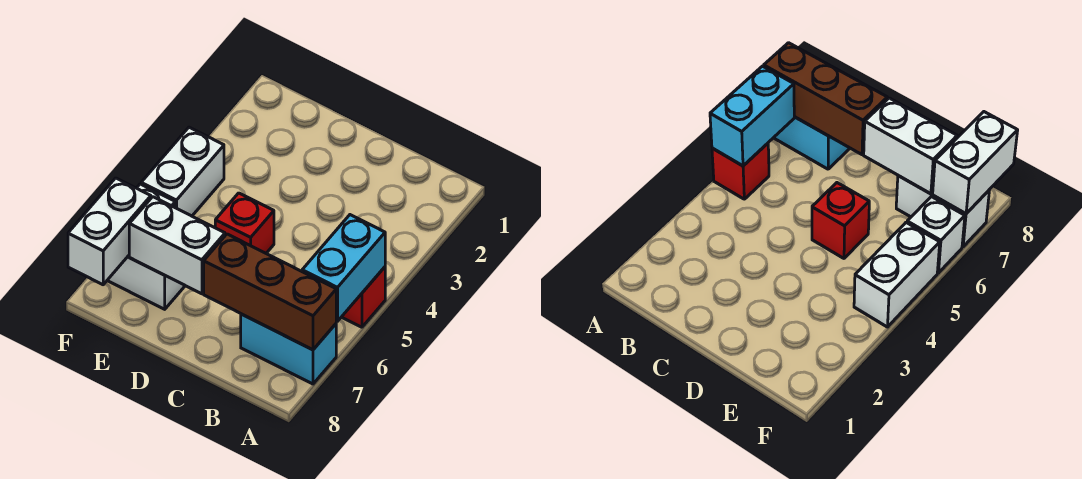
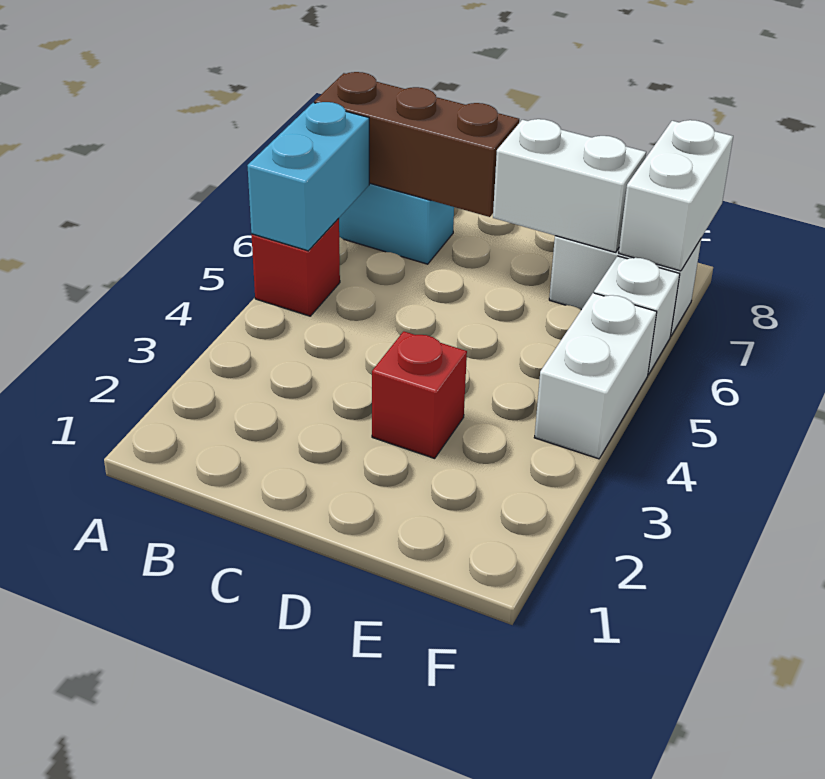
red brick D5 level 1 -> red brick D3 level 1

